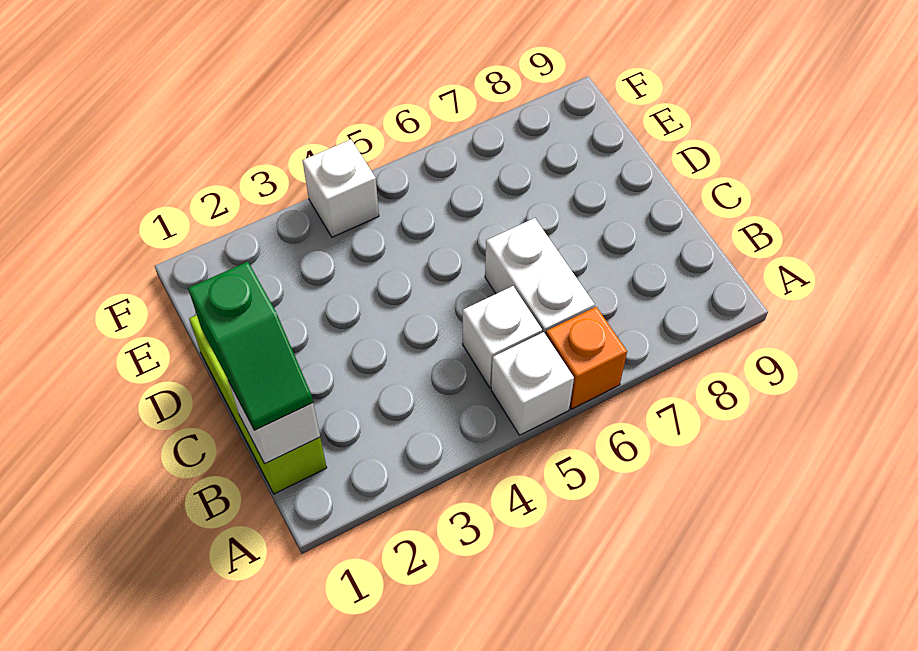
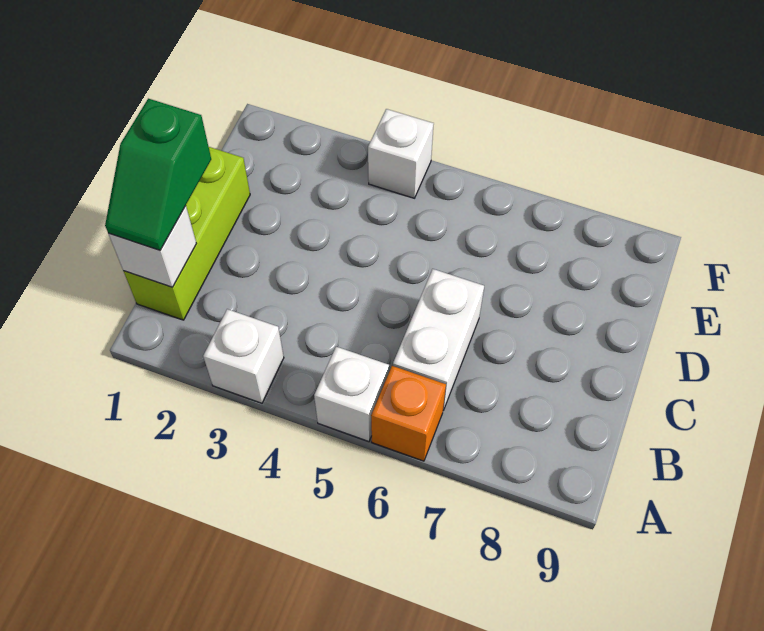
white brick B5 level 1 -> white brick A3 level 1

